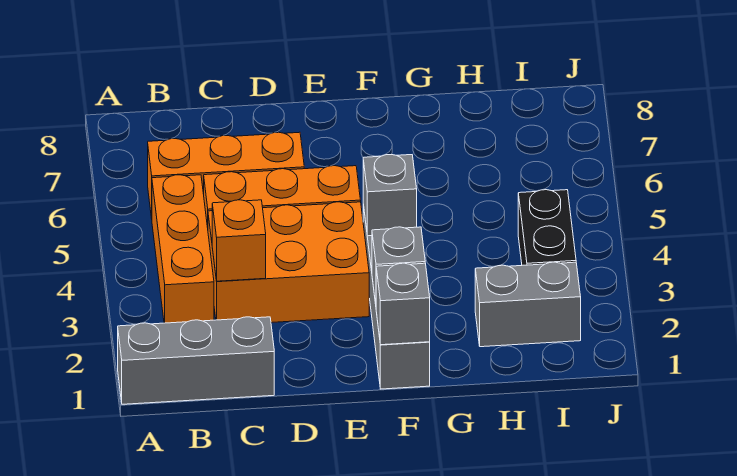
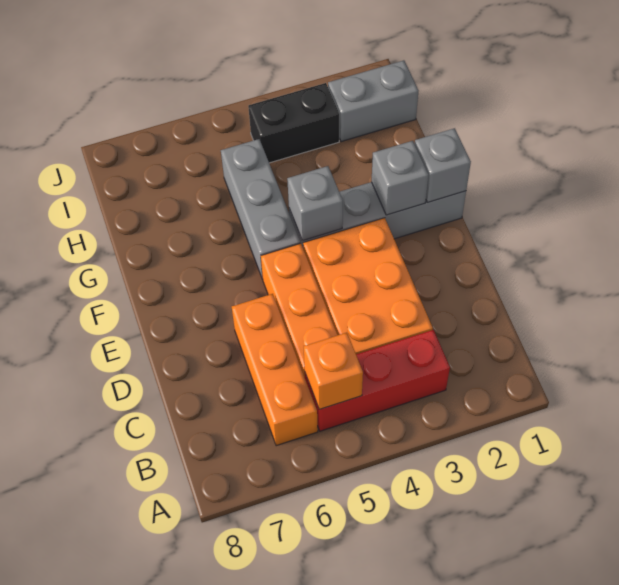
grey brick A1:C1 level 1 -> grey brick F5:H5 level 1
orange brick B3:B5 level 1 -> red brick B3:B5 level 1
orange brick C3 level 2 -> orange brick B5 level 2
grey brick H2:I2 level 1 -> grey brick I1:I2 level 1

